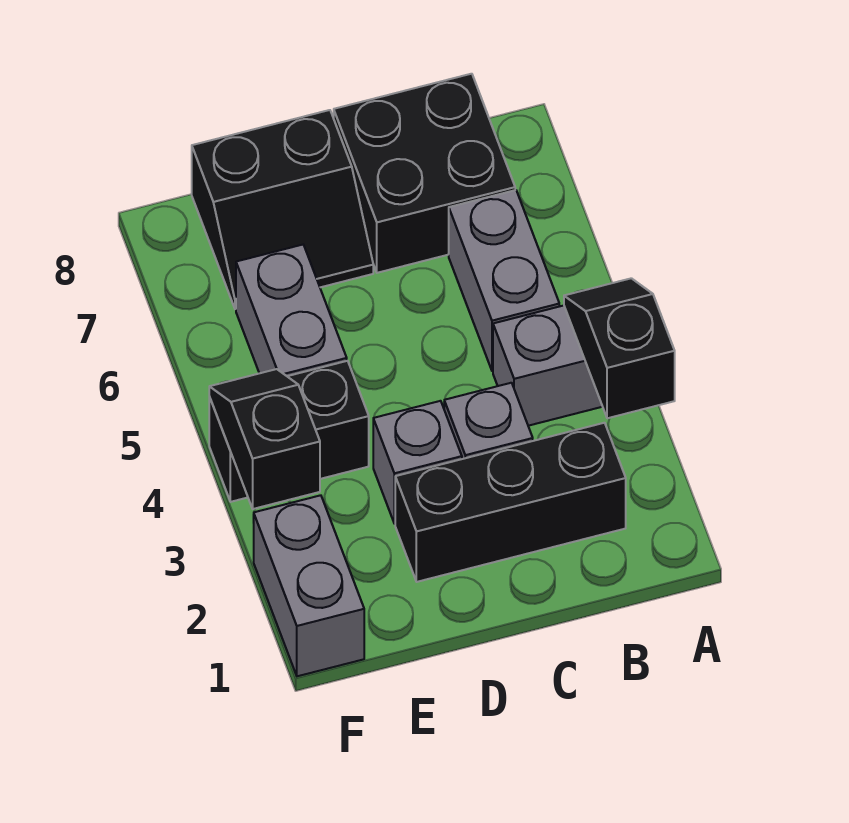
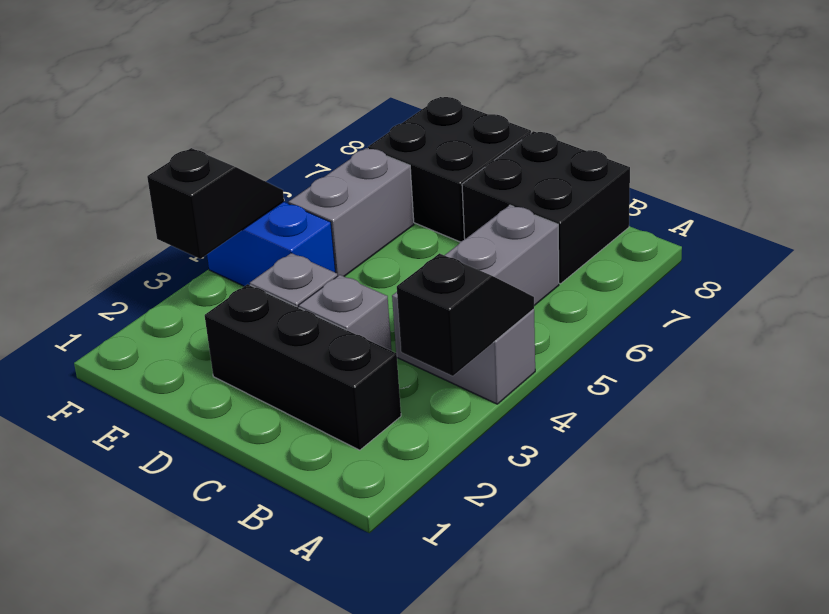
black slope D7:E8 level 1 top 8 -> black brick D7:E8 level 1
black brick E4:F4 level 1 -> blue brick E4:F4 level 1
grey brick F1:F2 level 1 -> none

